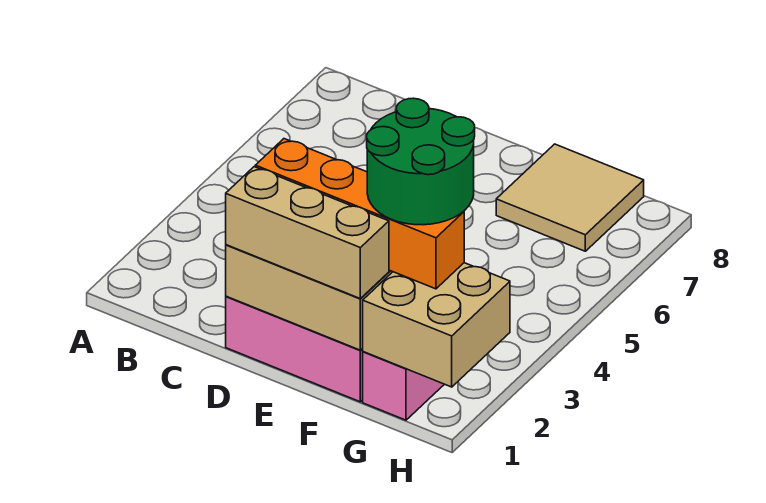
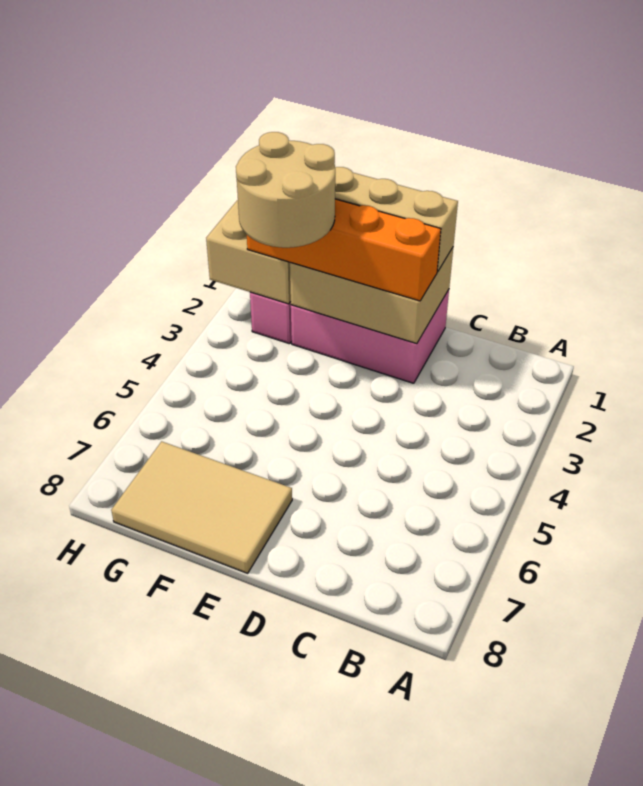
green round brick F2:G3 level 4 -> tan round brick F2:G3 level 4
tan tile F7:G8 level 1 -> tan tile E7:G8 level 1

